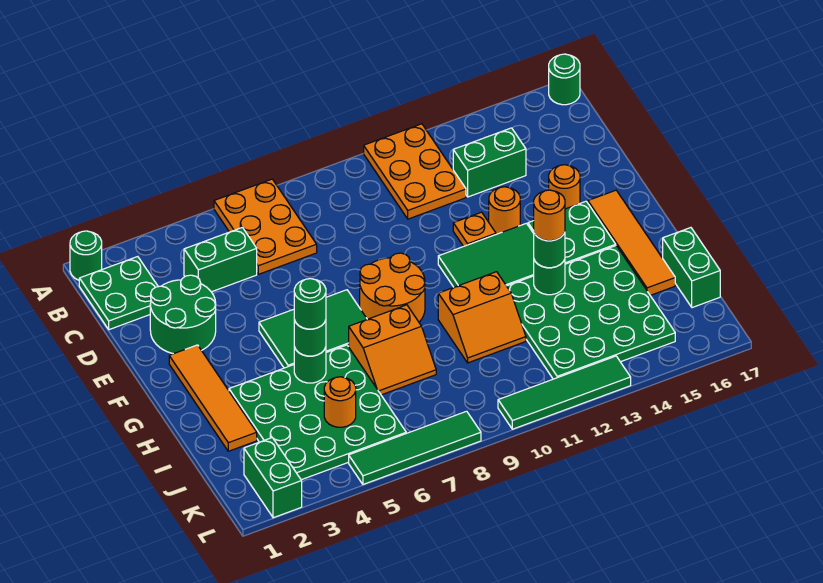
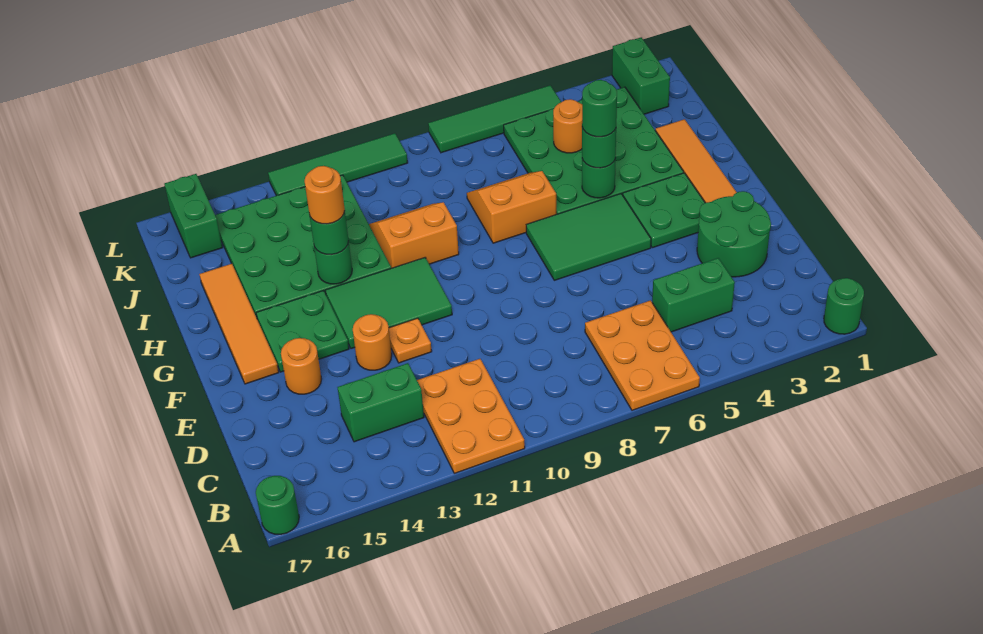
green plate B1:C2 level 1 -> green plate F3:G4 level 1
orange round brick F8:G9 level 1 -> none
green brick I17:J17 level 1 -> green brick K16:L16 level 1

